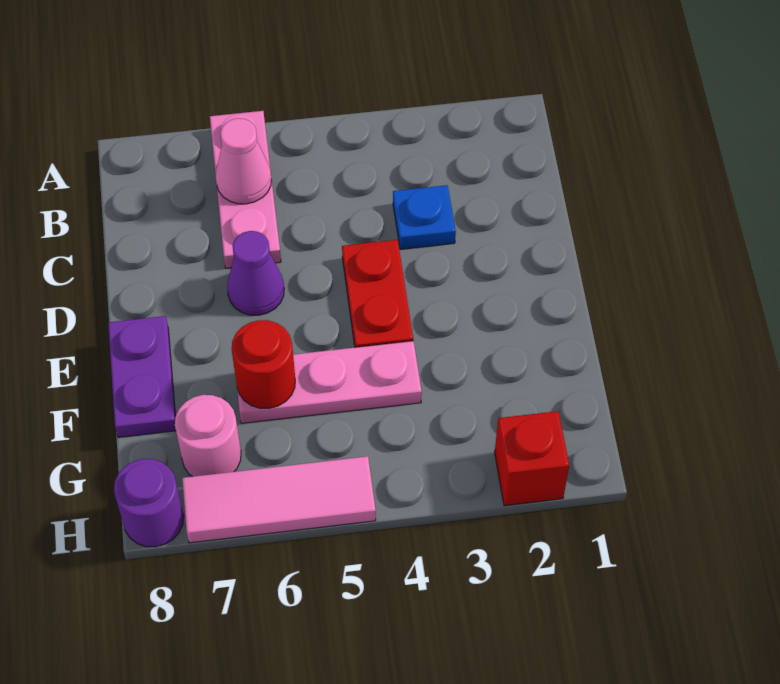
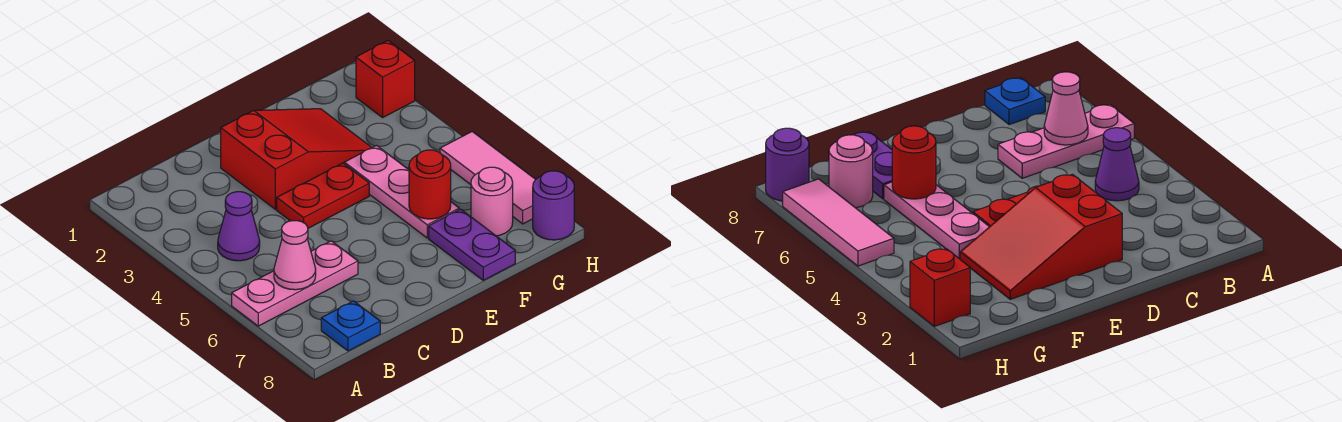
blue plate C3 level 1 -> blue plate B8 level 1
none -> red slope D2:F3 level 1 top D
purple cone D6 level 1 -> purple cone B4 level 1
purple plate E8:F8 level 1 -> purple plate F7:F8 level 1

